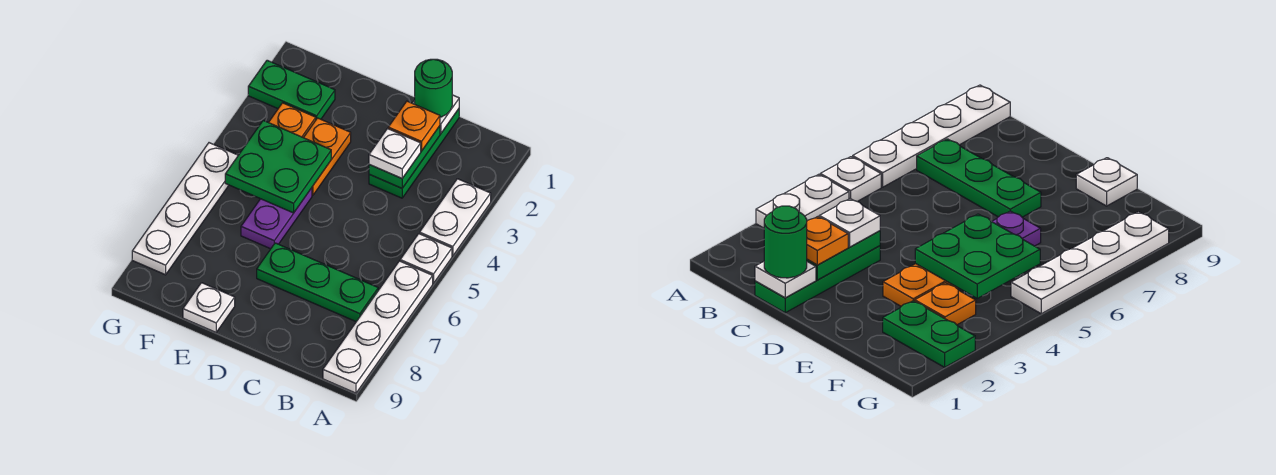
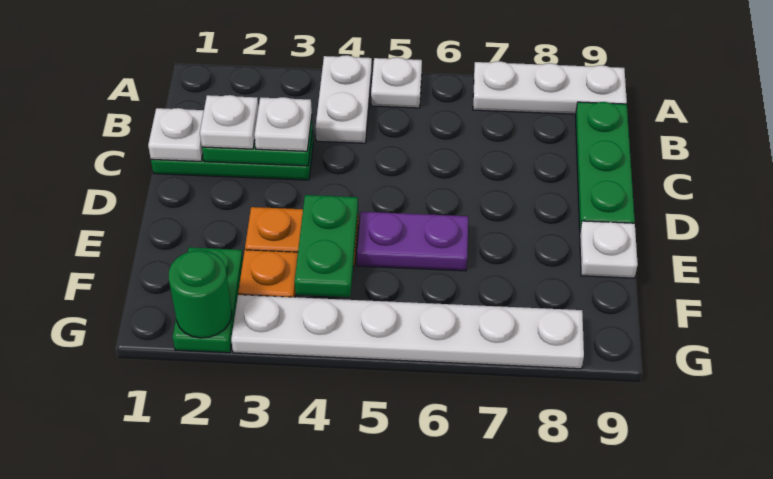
white plate A3:A4 level 1 -> white plate A4:B4 level 1
white plate A6:A9 level 1 -> white plate A7:A9 level 1
green plate B7:D7 level 1 -> green plate B9:D9 level 1
green round brick C1 level 3 -> green round brick G2 level 2
orange plate C2 level 3 -> white plate C2 level 3
green plate E4:F5 level 2 -> green plate E4:F4 level 2
white plate G5:G8 level 1 -> white plate G3:G8 level 1

